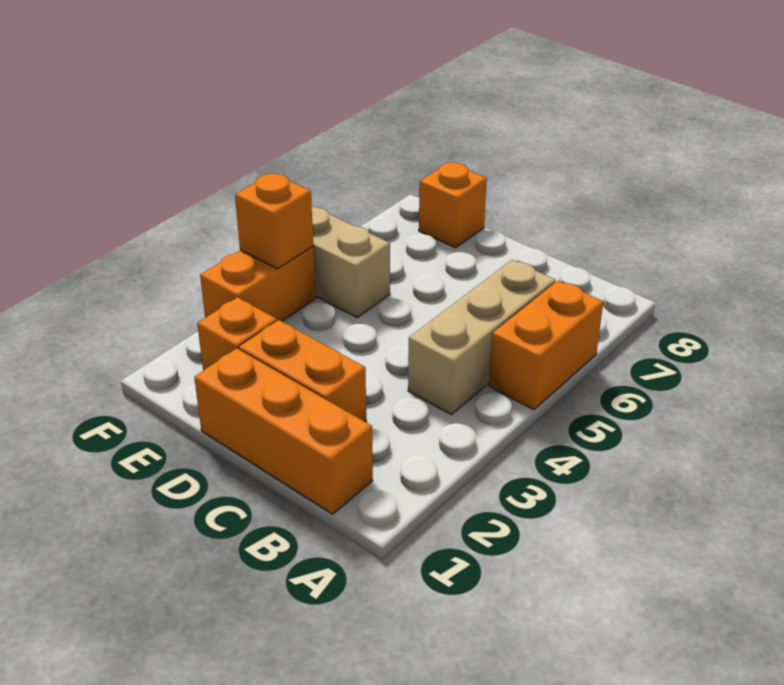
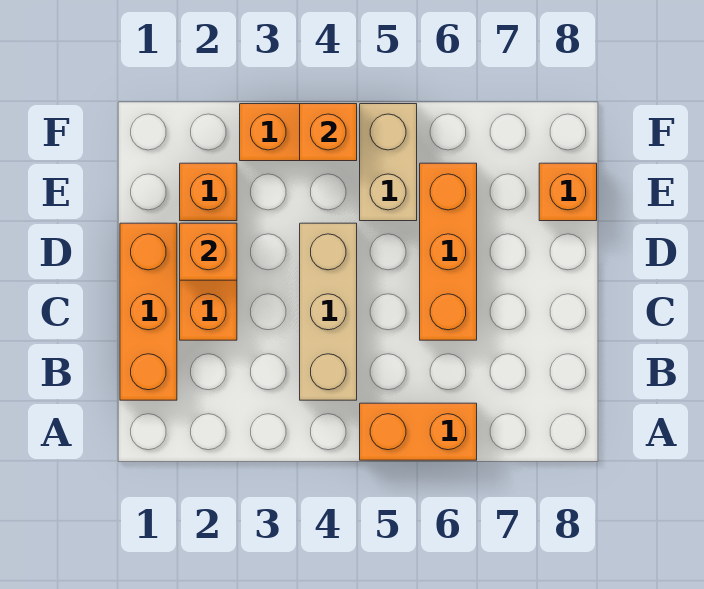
tan brick B4:B6 level 1 -> tan brick B4:D4 level 1
none -> orange brick C6:E6 level 1
none -> orange brick D2 level 2

